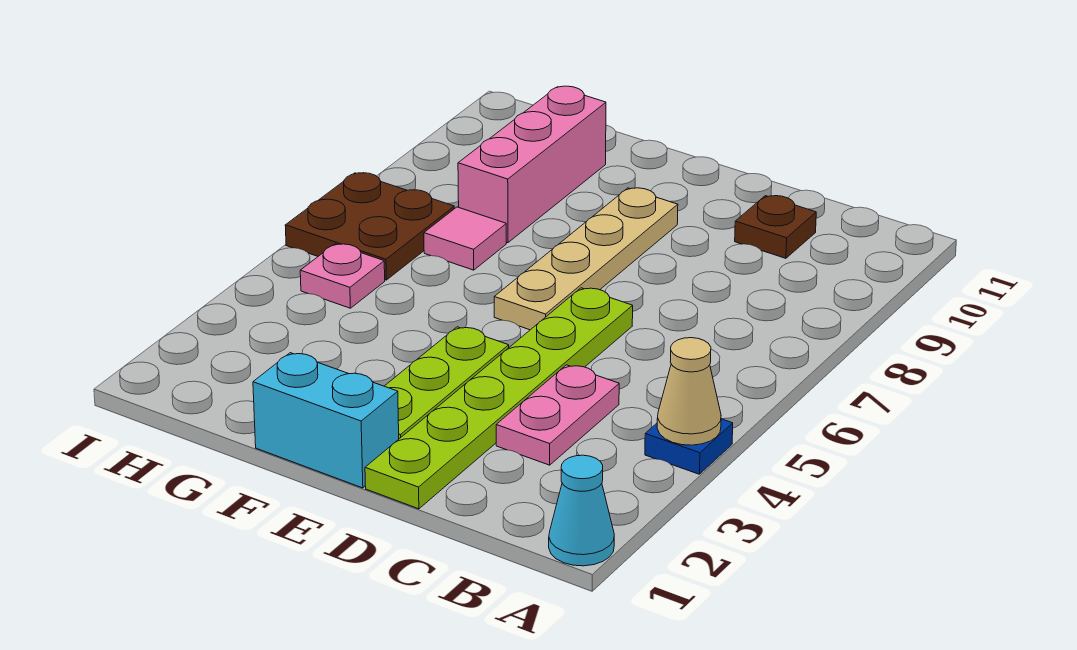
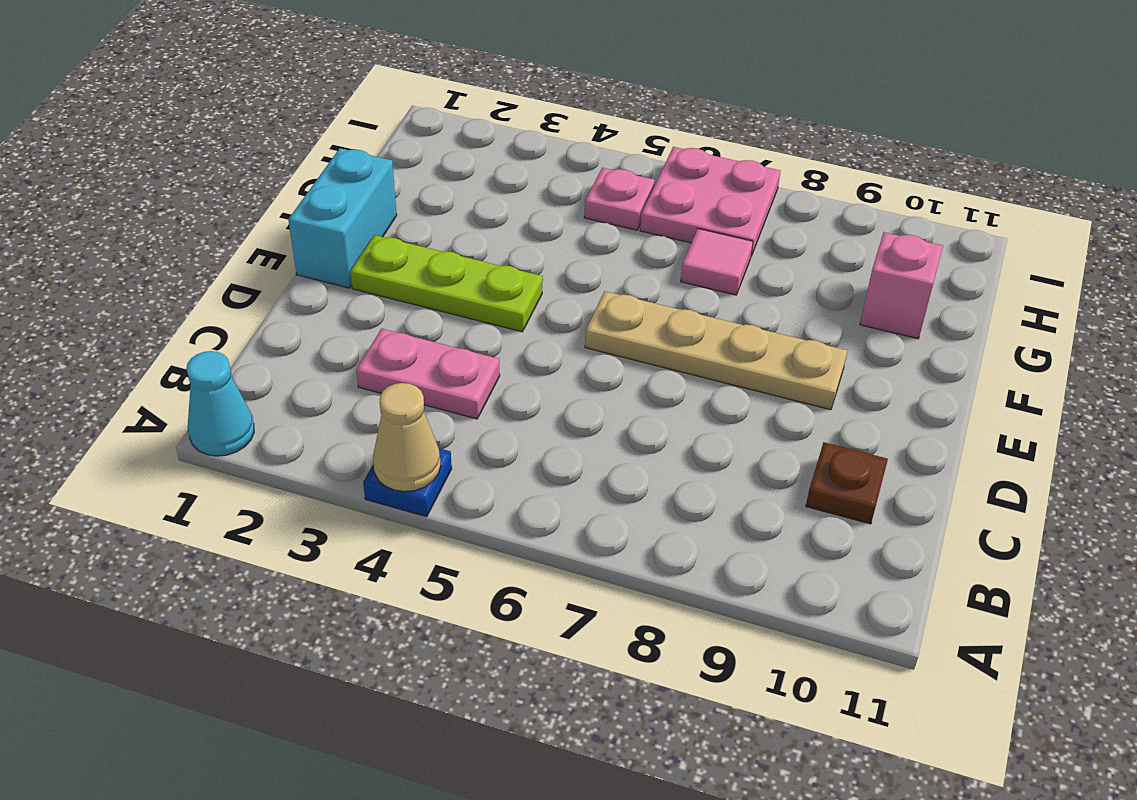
lime plate D1:D6 level 1 -> none
pink brick G8:G10 level 1 -> pink brick G10 level 1
brown plate H6:I7 level 1 -> pink plate H6:I7 level 1

